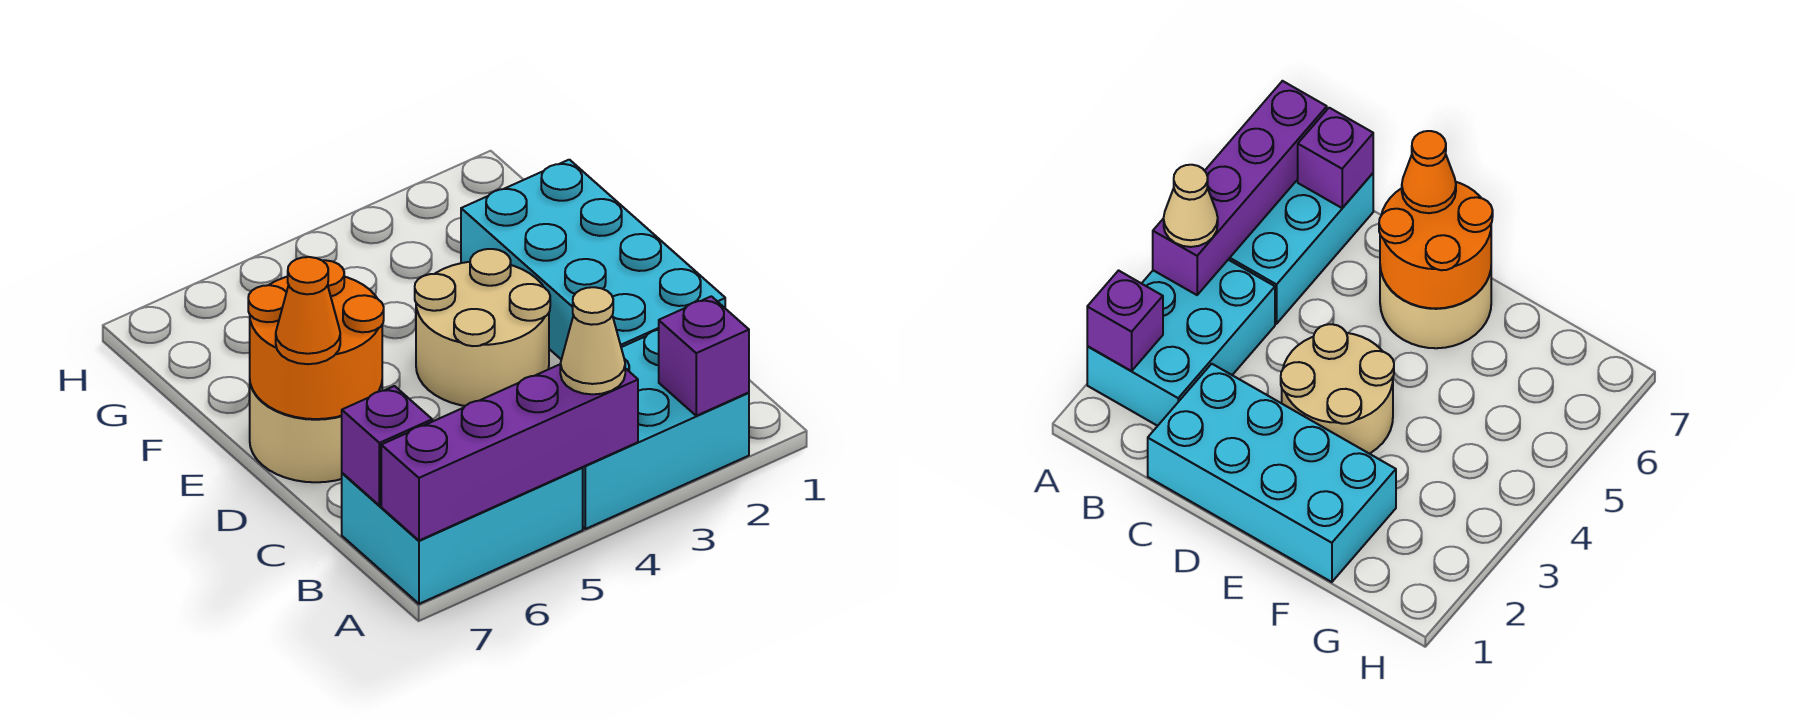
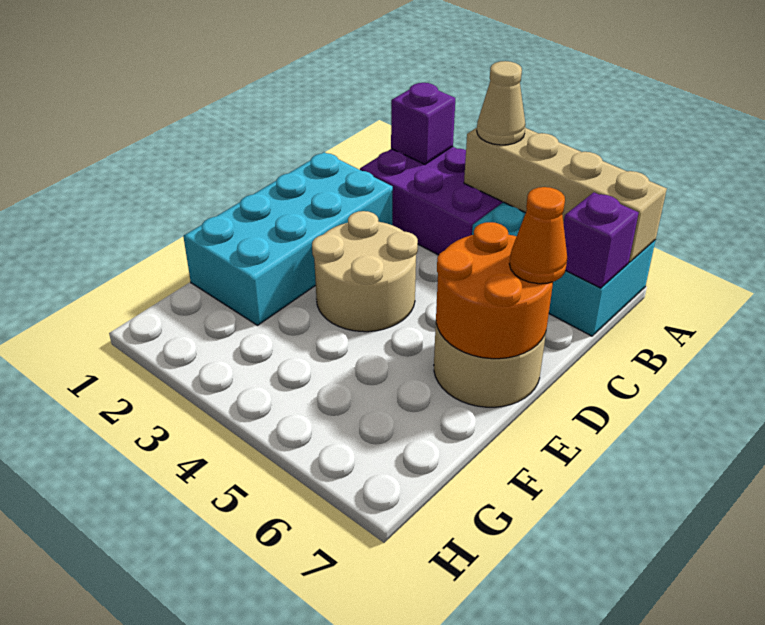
cyan brick A2:B4 level 1 -> purple brick A2:B4 level 1
purple brick A4:A7 level 2 -> tan brick A4:A7 level 2

